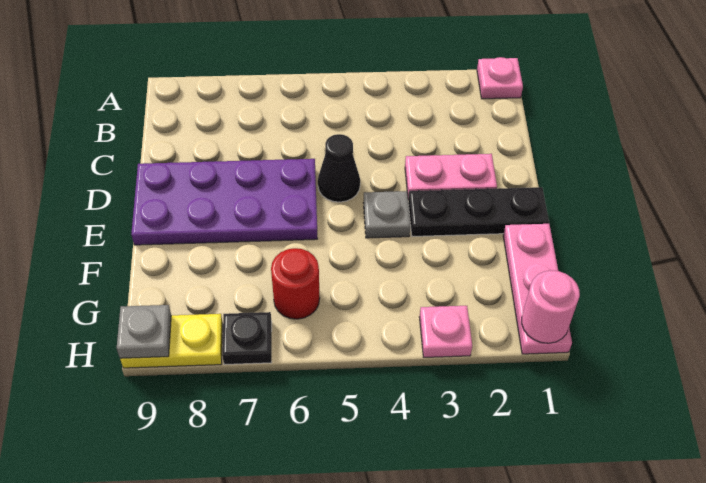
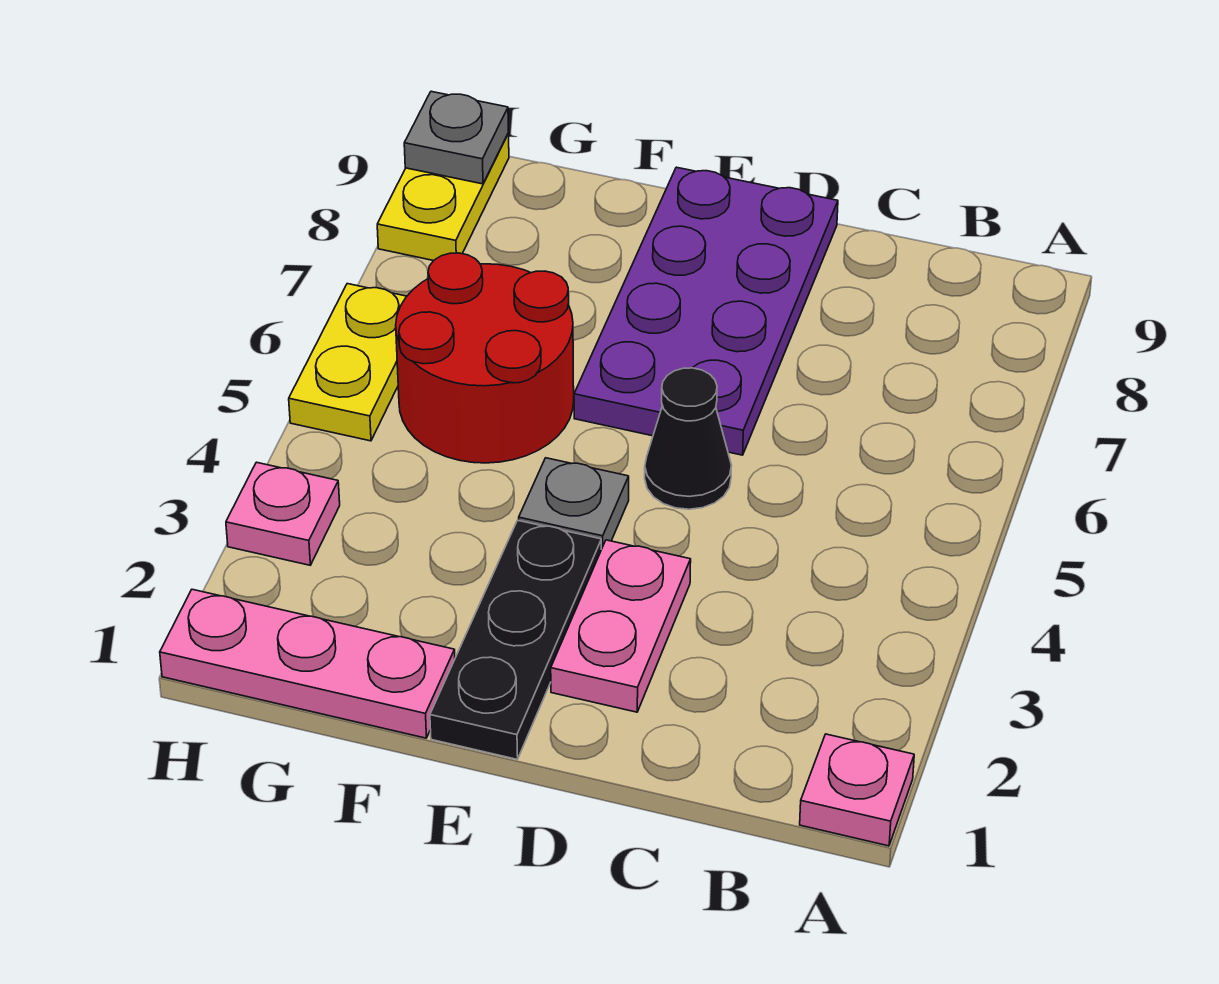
red round brick G6 level 1 -> red round brick F5:G6 level 1
pink round brick H1 level 2 -> none
none -> yellow plate H5:H6 level 1
black plate H7 level 1 -> none

